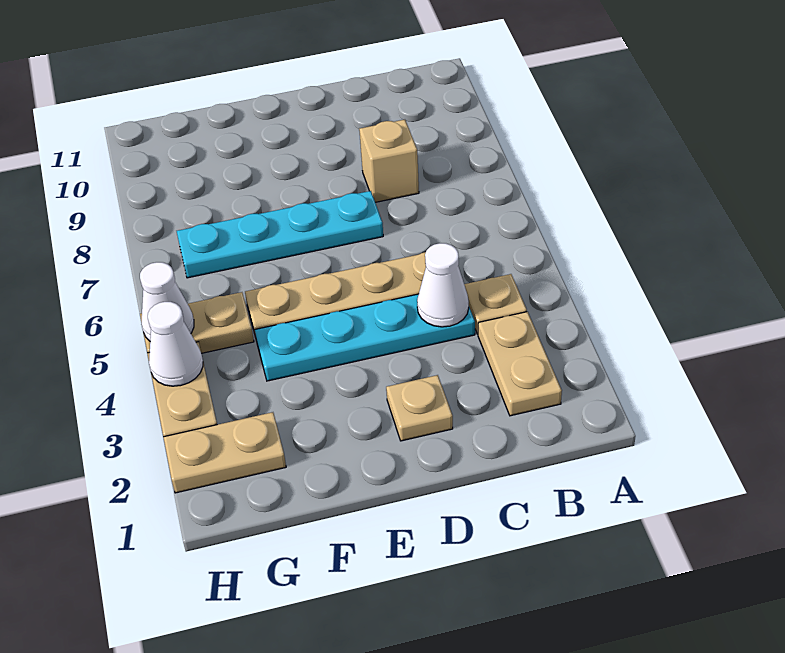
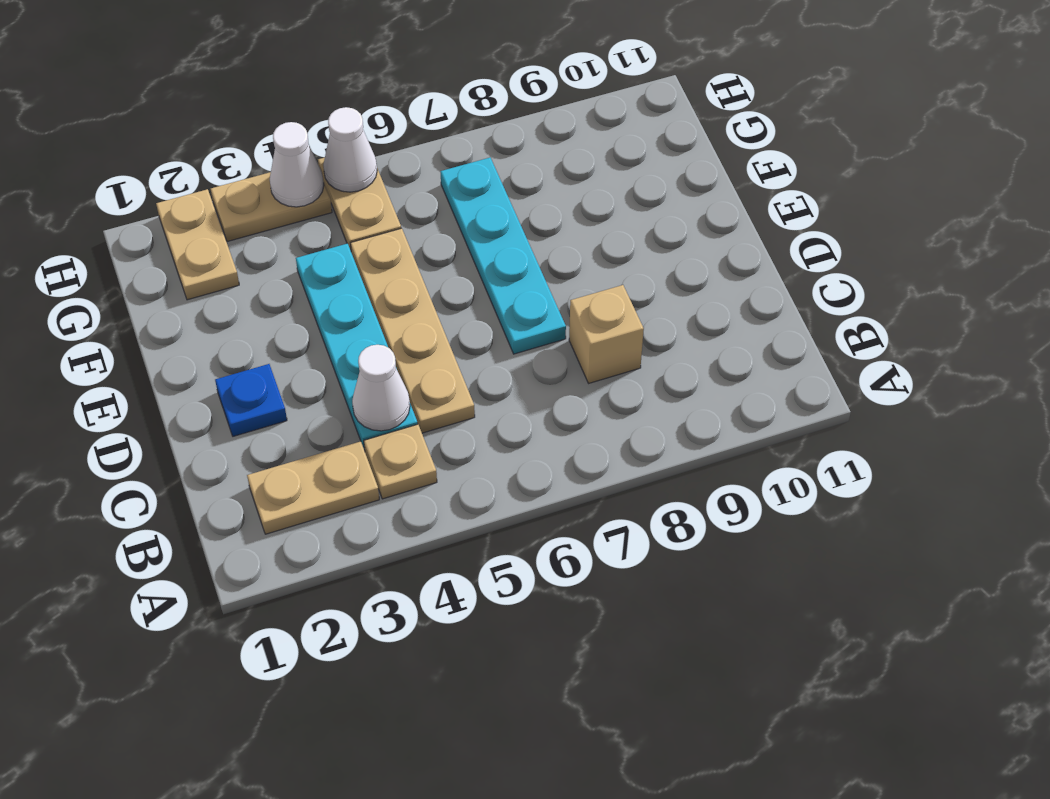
tan plate D2 level 1 -> blue plate D2 level 1

